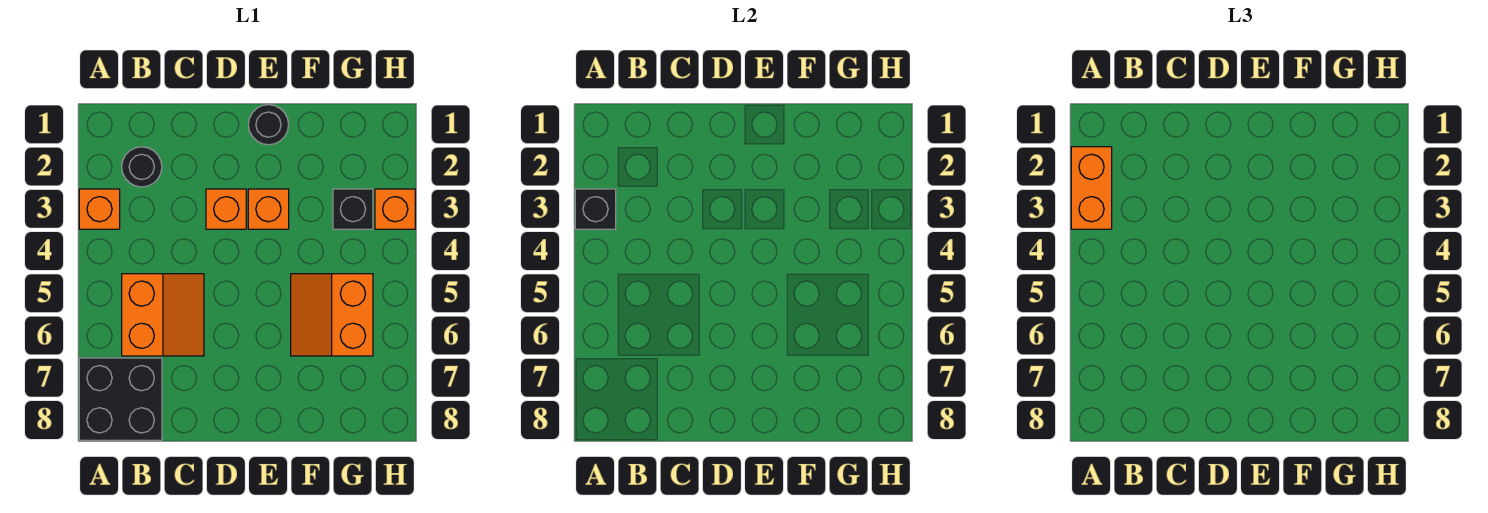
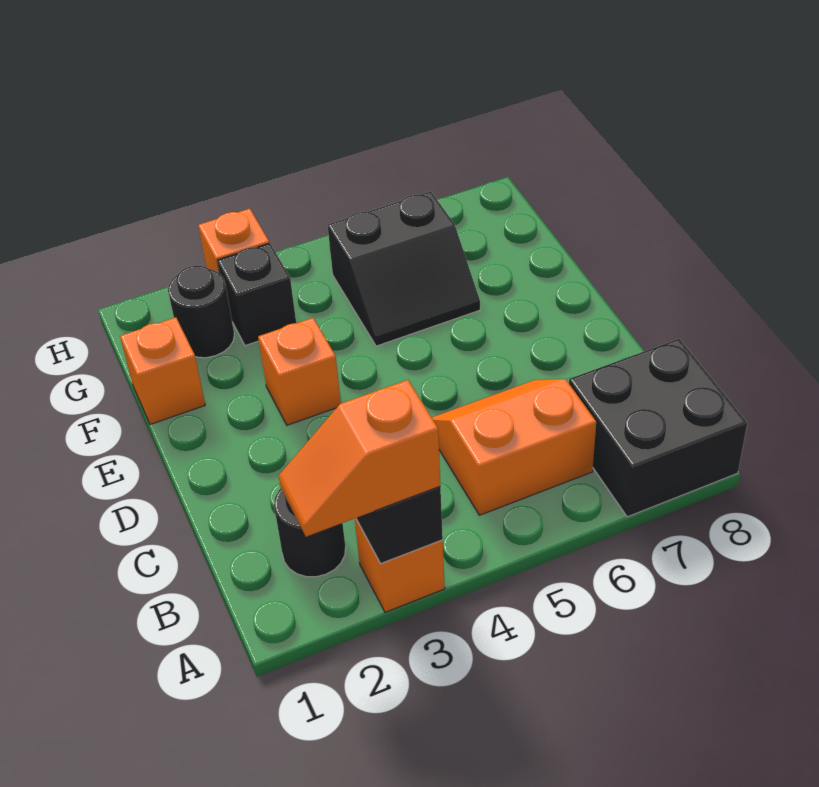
orange brick A2:A3 level 3 -> orange slope A2:A3 level 3 top 3
orange brick D3 level 1 -> orange brick F1 level 1
black round brick E1 level 1 -> black round brick G2 level 1
orange slope F5:G6 level 1 top G -> black slope F5:G6 level 1 top G

